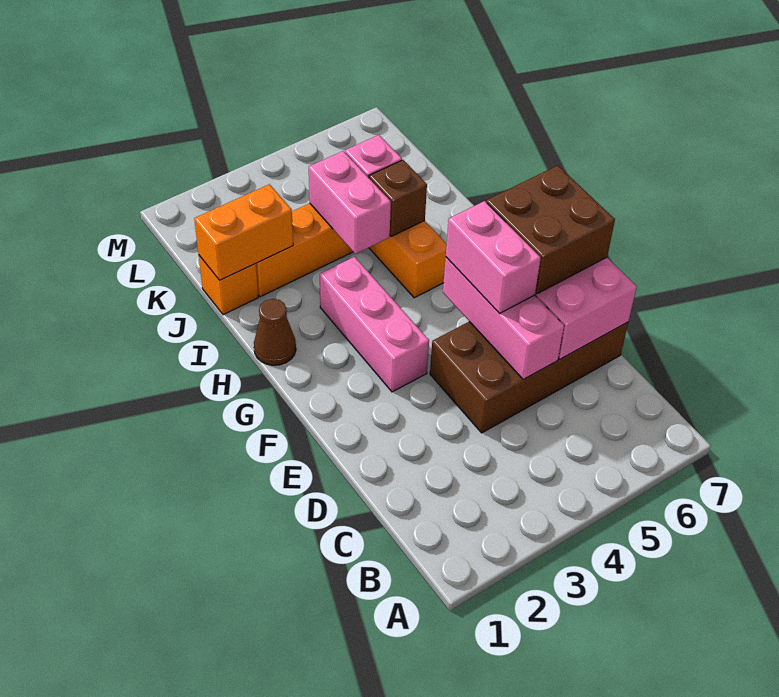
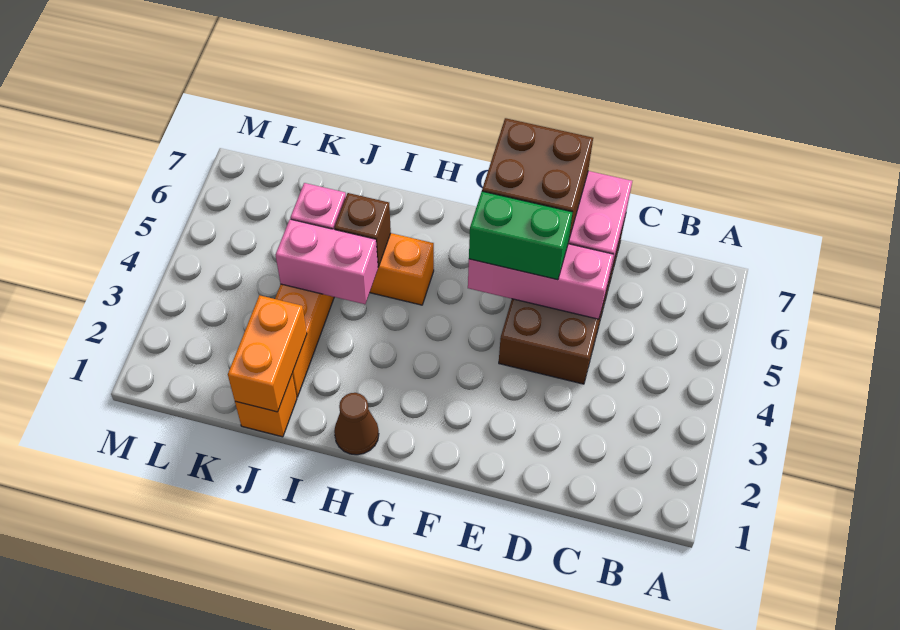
pink brick E5:F5 level 3 -> green brick E5:F5 level 3
pink brick F3:H3 level 1 -> none

